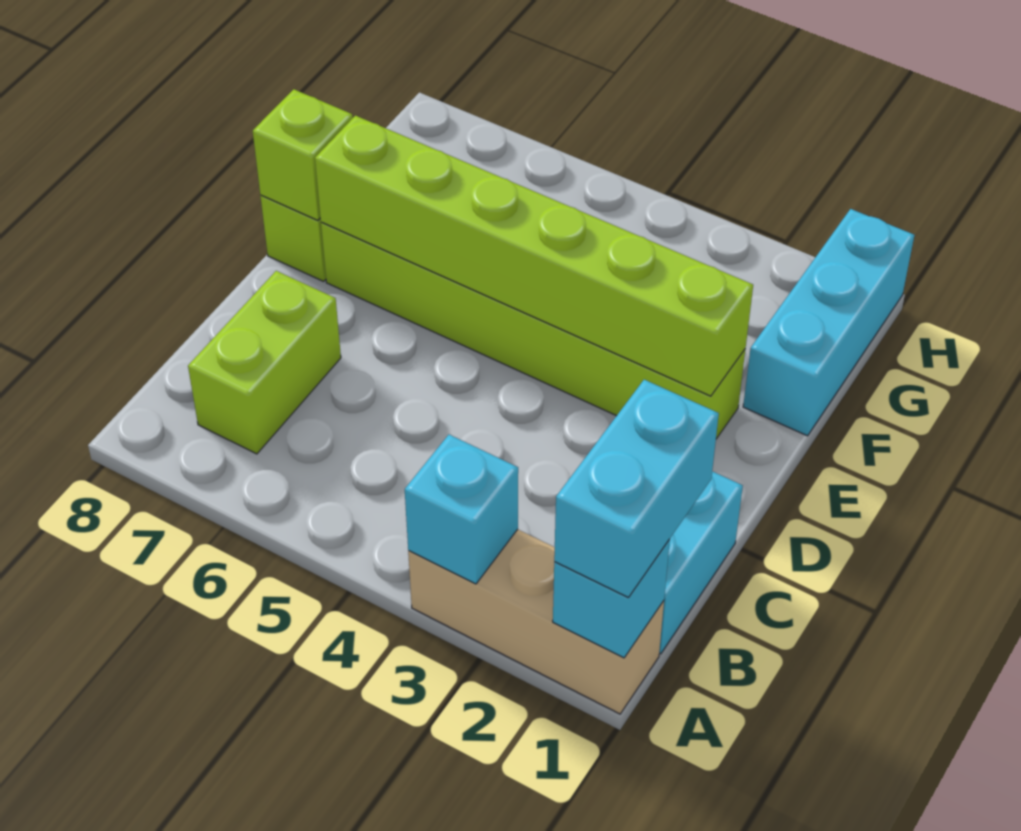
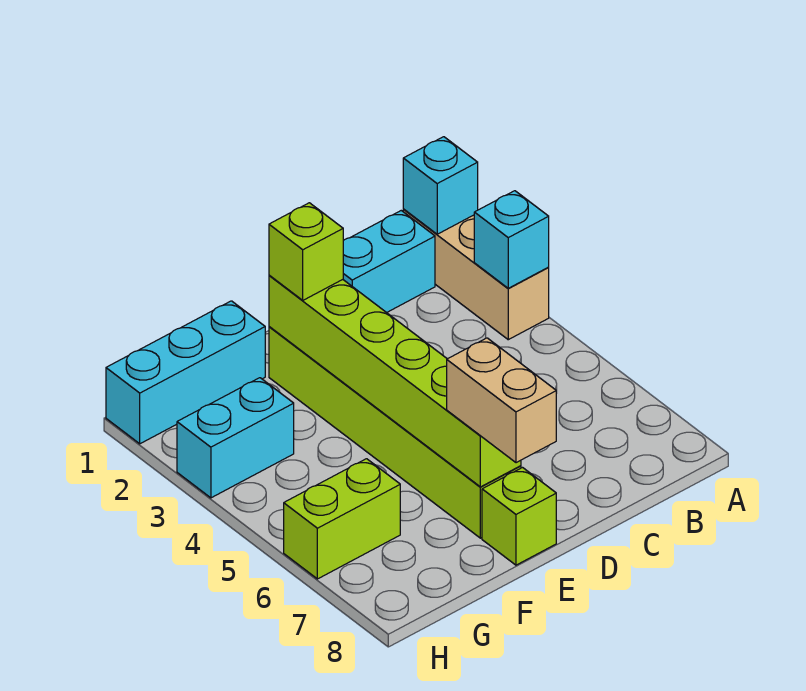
cyan brick A1:B1 level 3 -> cyan brick G3:H3 level 1
lime brick B7:C7 level 1 -> lime brick G6:H6 level 1
none -> tan brick E7:E8 level 3
lime brick E8 level 2 -> lime brick E2 level 3

